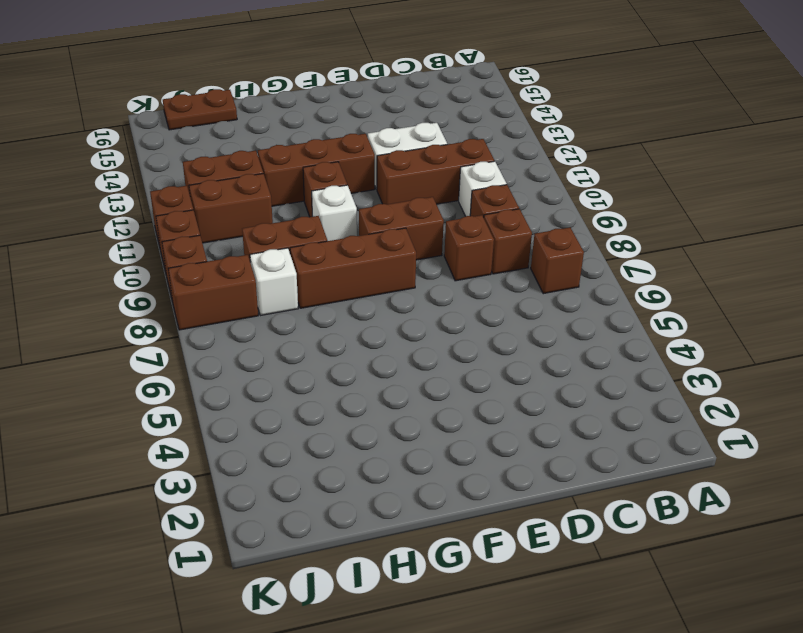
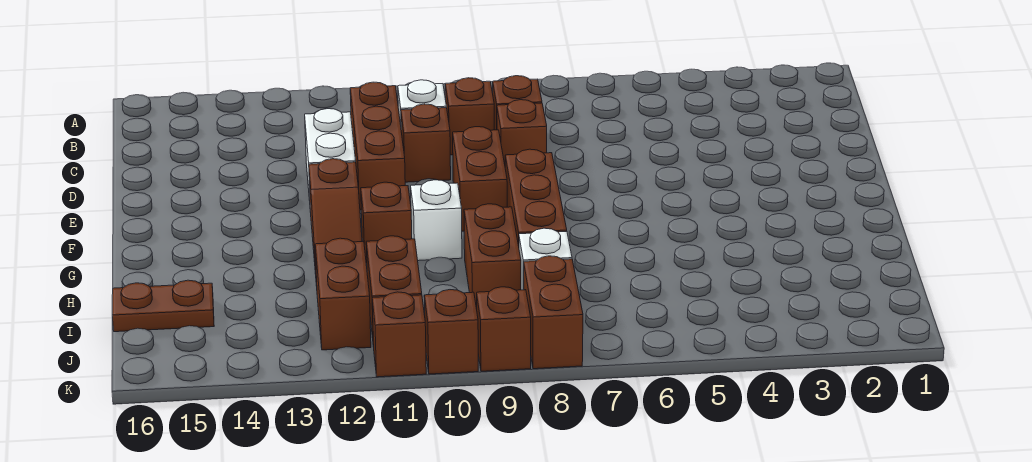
brown brick B7 level 1 -> brown brick D10 level 1
brown brick F12:H12 level 1 -> brown slope F12:H12 level 1 top F
brown plate I16:J16 level 1 -> brown plate I15:I16 level 1

